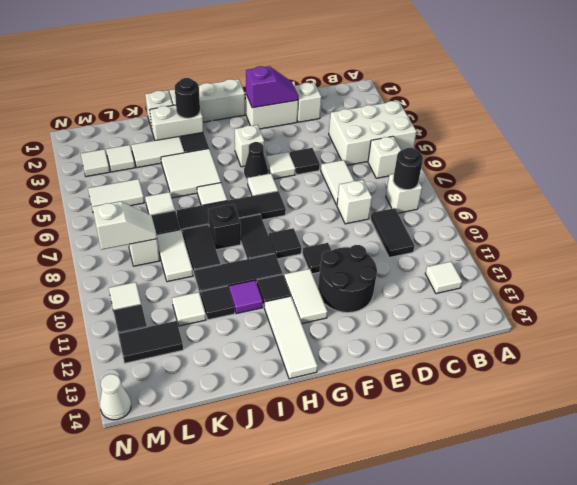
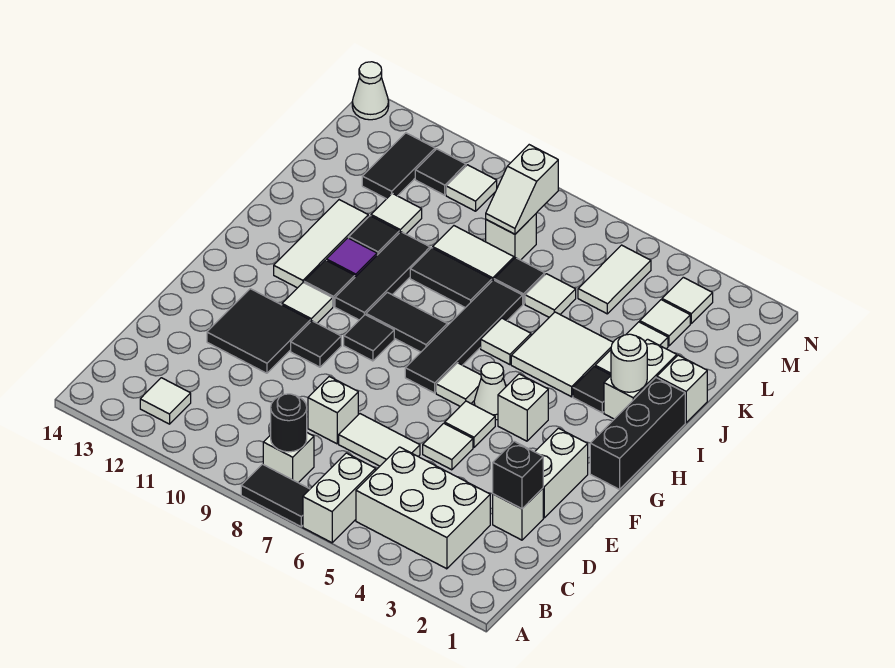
white brick A4:C5 level 1 -> white brick B3:C5 level 1
white brick B6 level 1 -> white brick A6:B6 level 1
black tile C9:C10 level 1 -> black tile A7:A8 level 1
purple slope E2:F2 level 2 top F -> none
black tile E5 level 1 -> white tile E5 level 1
black round brick E11:F12 level 1 -> black tile E11:F12 level 1
white brick G1:I1 level 1 -> black brick G1:I1 level 1
black cone G5 level 1 -> white cone G5 level 1
white tile G11:G12 level 1 -> white tile G11 level 1
white tile H12:H14 level 1 -> white tile H12:J12 level 1
black round brick I2 level 2 -> white round brick I2 level 2
black brick I8 level 1 -> black brick D2 level 2

